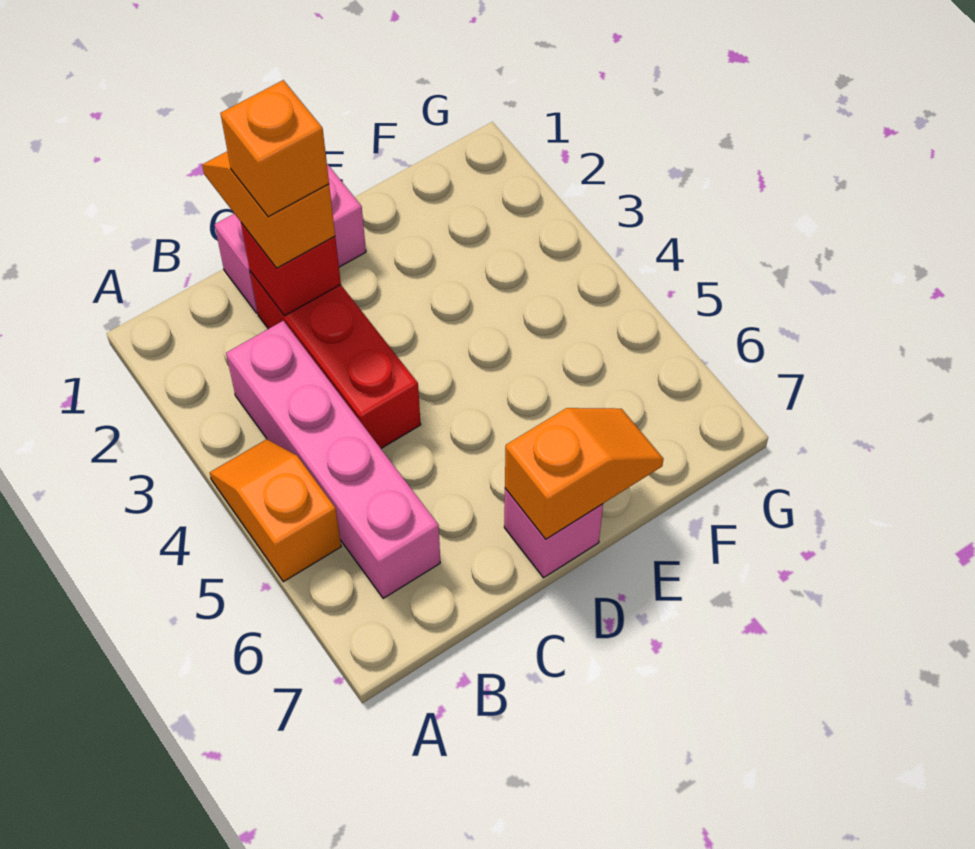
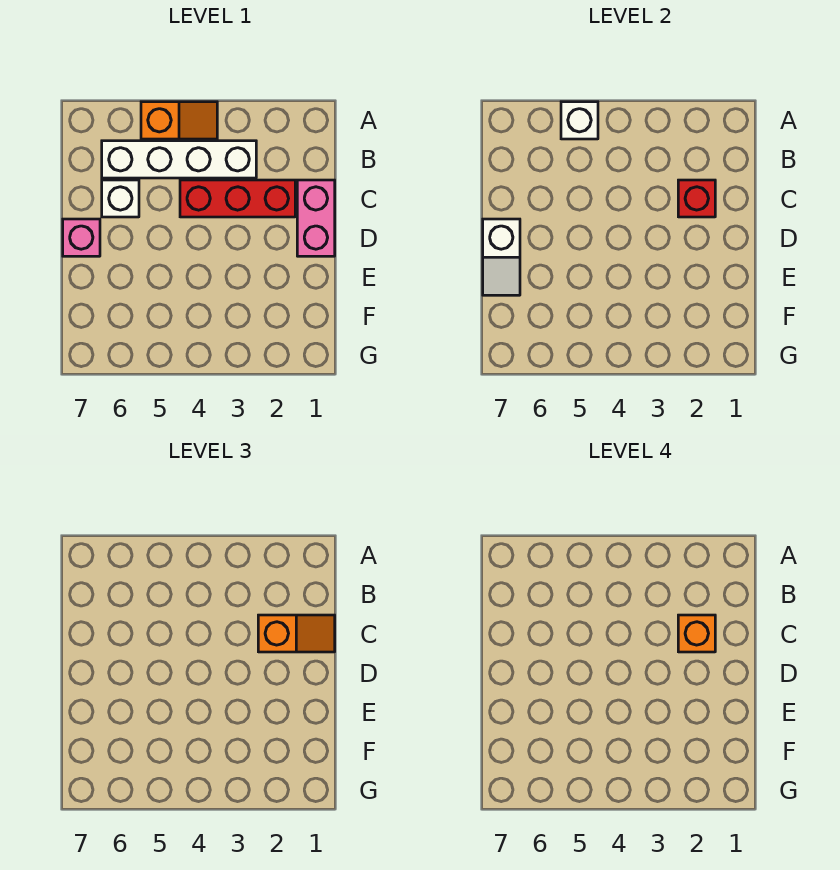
none -> white brick A5 level 2
pink brick B3:B6 level 1 -> white brick B3:B6 level 1
none -> white brick C6 level 1
orange slope D7:E7 level 2 top D -> white slope D7:E7 level 2 top D

